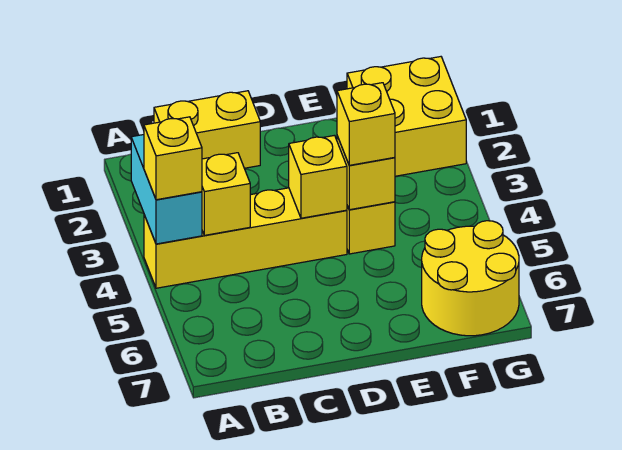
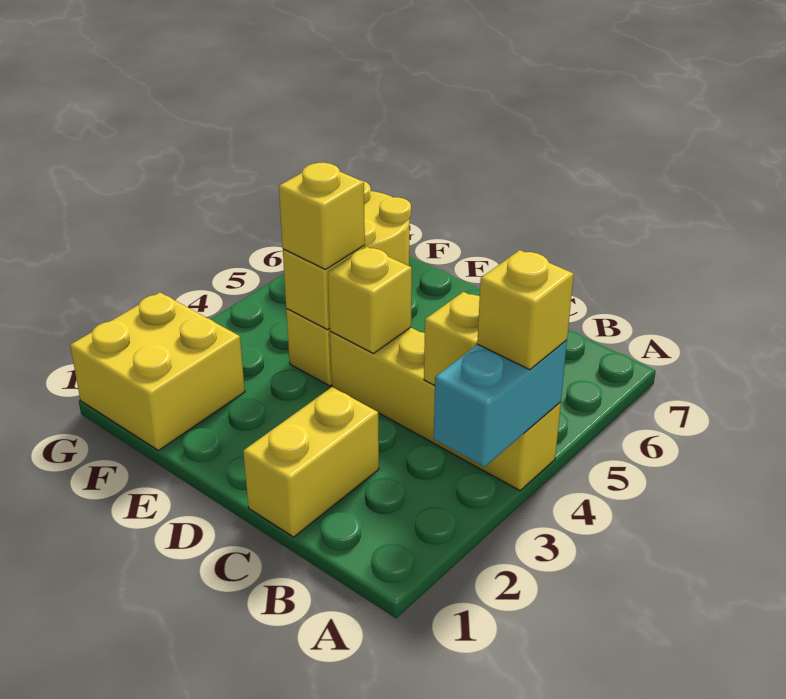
yellow brick B1:C1 level 1 -> yellow brick C1:C2 level 1

